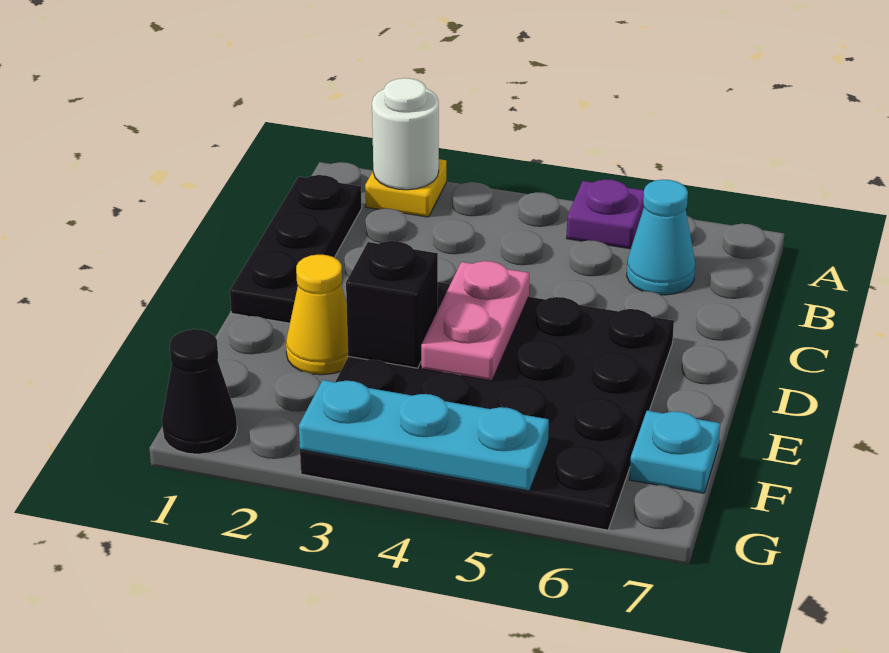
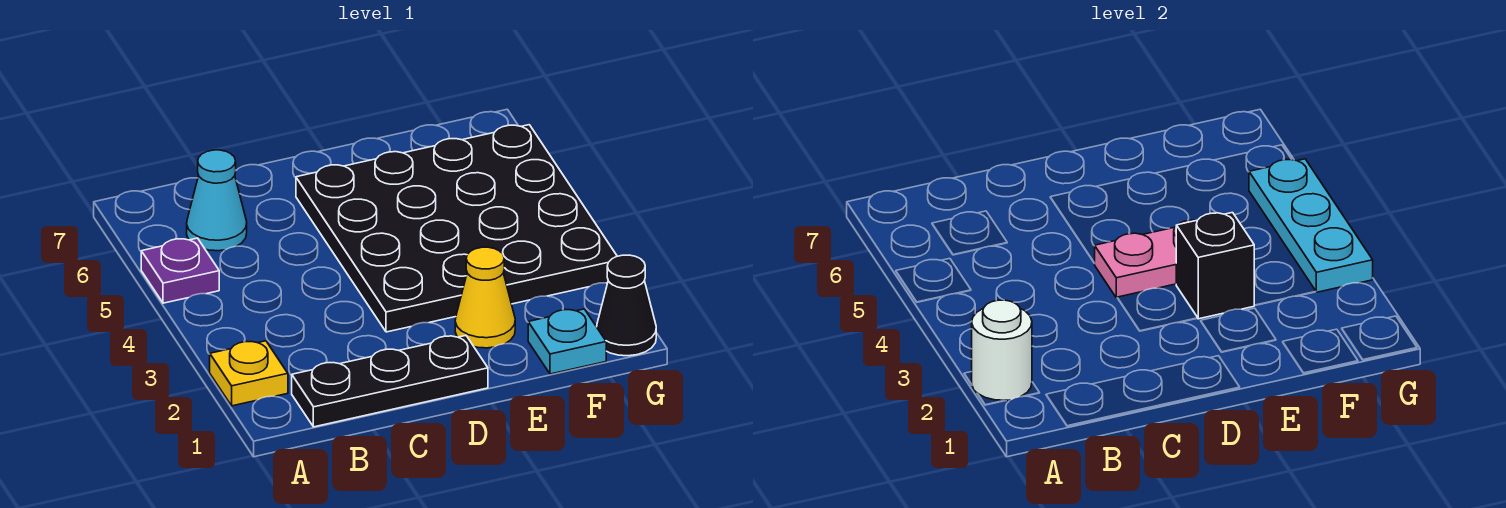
cyan plate F7 level 1 -> cyan plate F1 level 1

